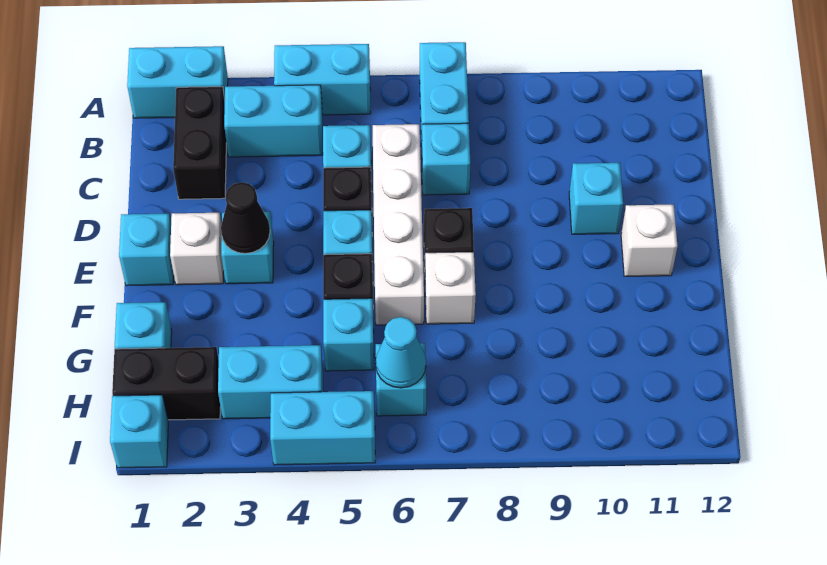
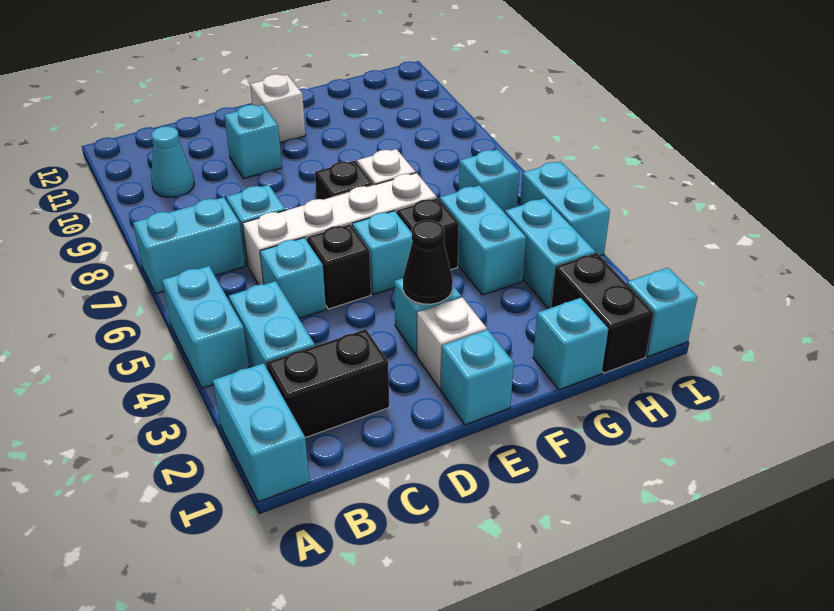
cyan brick G5 level 1 -> cyan brick G4:G5 level 1
cyan cone H6 level 2 -> cyan cone B10 level 1

